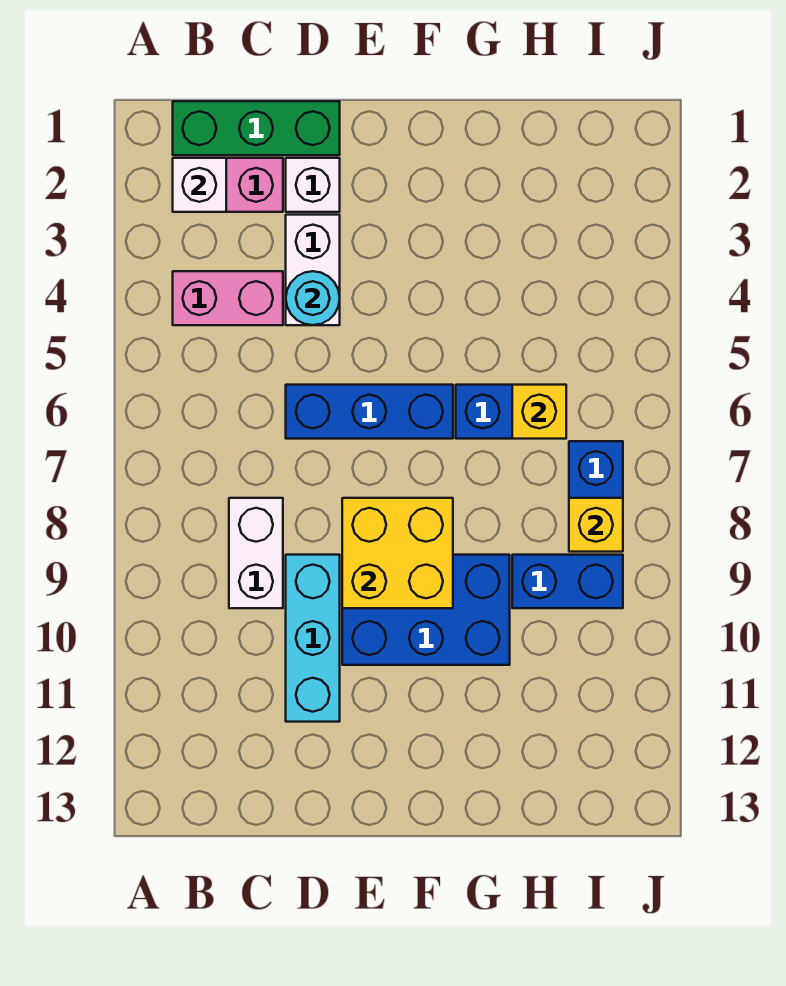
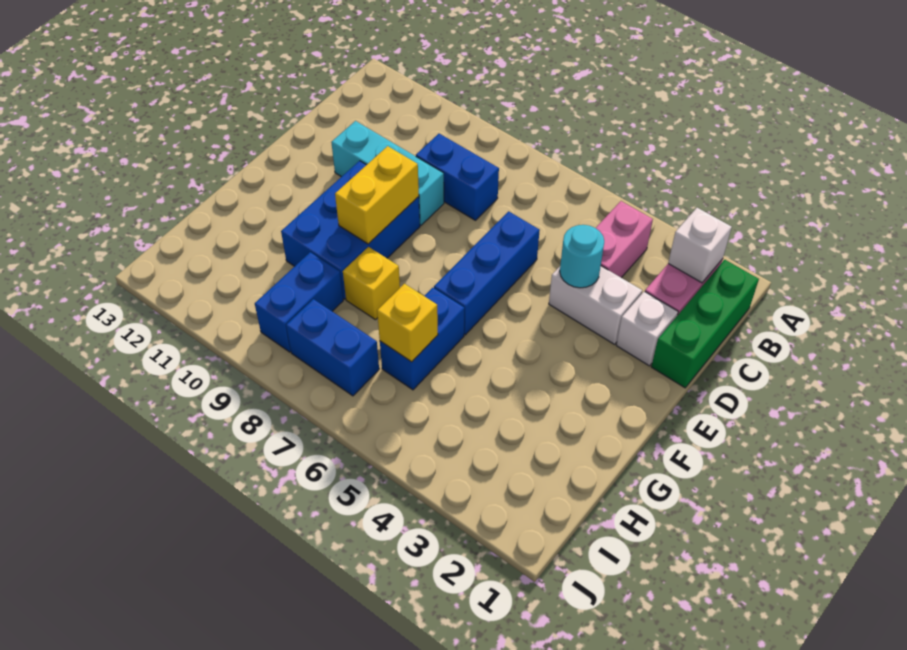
white brick C8:C9 level 1 -> blue brick C8:C9 level 1
yellow brick E8:F9 level 2 -> yellow brick E9:F9 level 2
yellow brick I8 level 2 -> yellow brick G8 level 1

